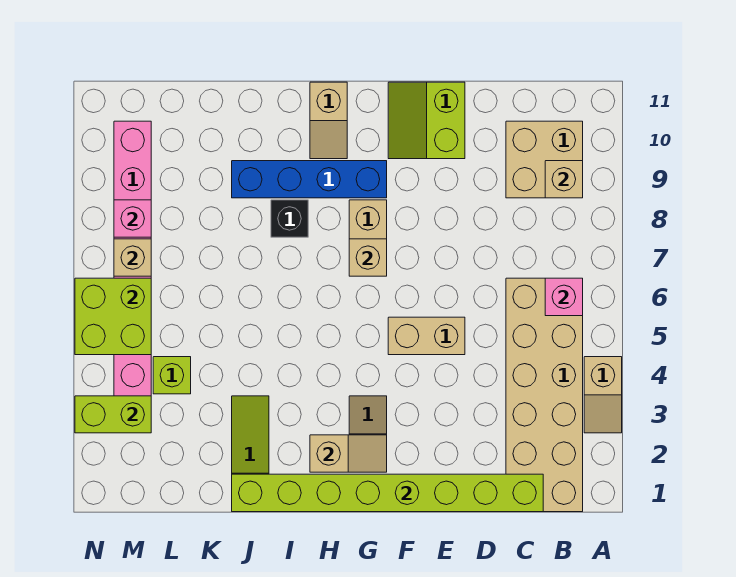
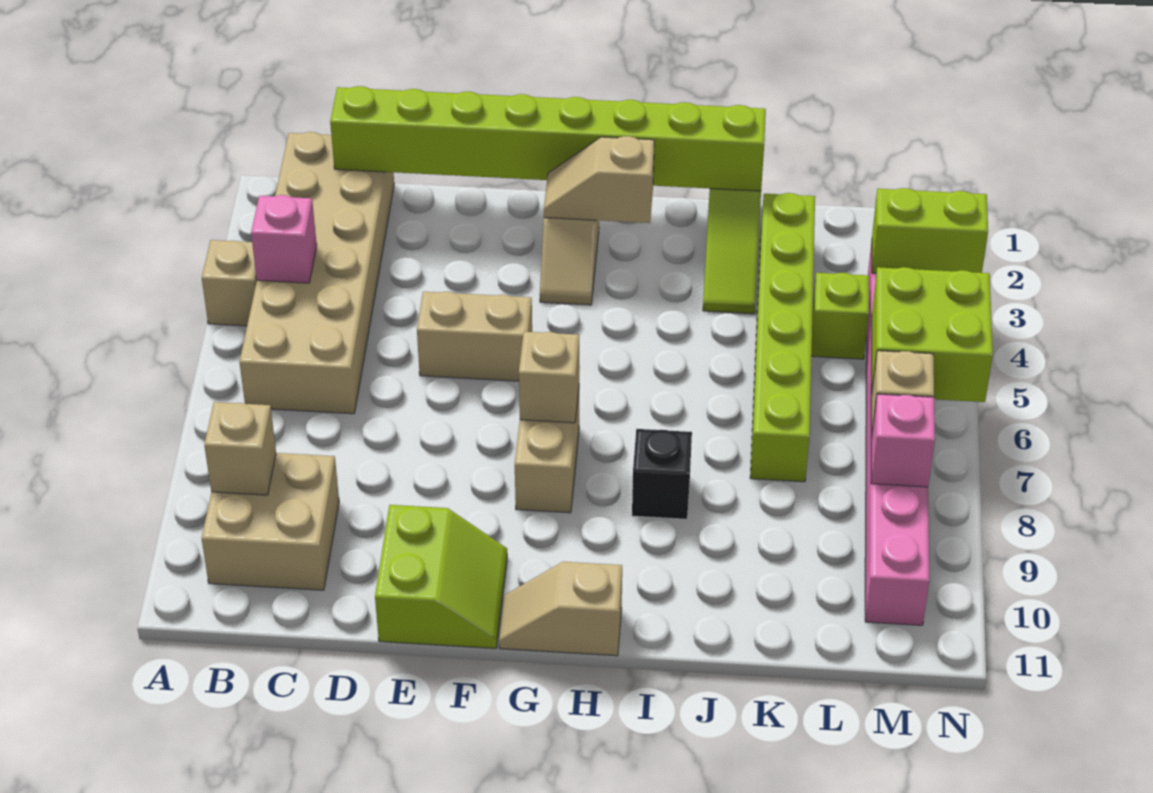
pink brick B6 level 2 -> pink brick B4 level 2
blue brick G9:J9 level 1 -> none
tan slope H10:H11 level 1 top 11 -> tan slope G11:H11 level 1 top H
none -> lime brick K2:K7 level 1

